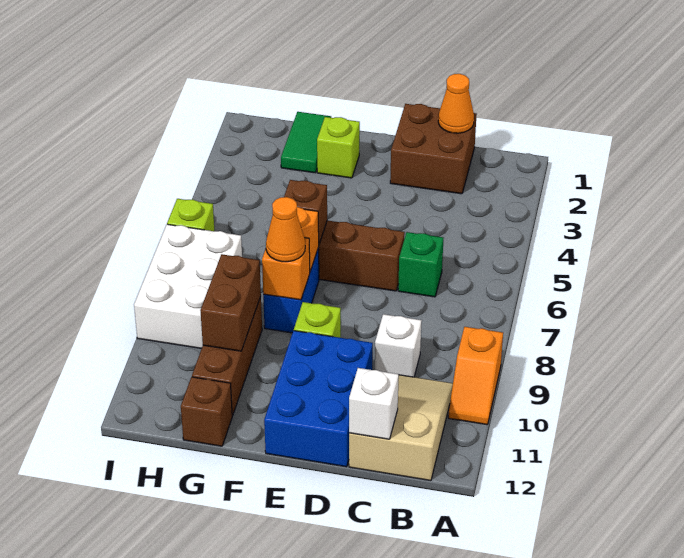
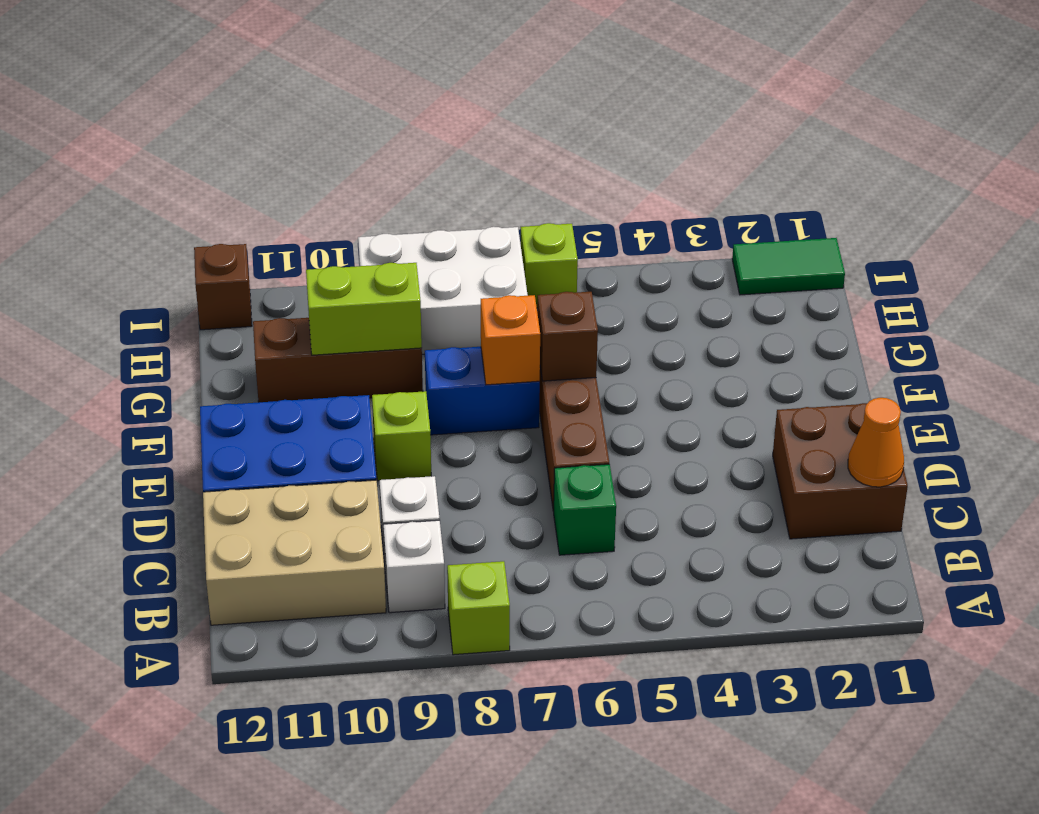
orange slope A9:A10 level 1 top 9 -> none
tan slope B10:C12 level 1 top 12 -> tan brick B10:C12 level 1
white brick C12 level 2 -> white brick B9 level 1
lime brick F2 level 1 -> lime brick A8 level 1
orange brick F8 level 2 -> none
orange cone F8 level 3 -> none
green tile G1:G2 level 1 -> green tile I1:I2 level 1
brown brick G9:G10 level 2 -> lime brick G9:G10 level 2
brown brick G12 level 1 -> brown brick I12 level 1

